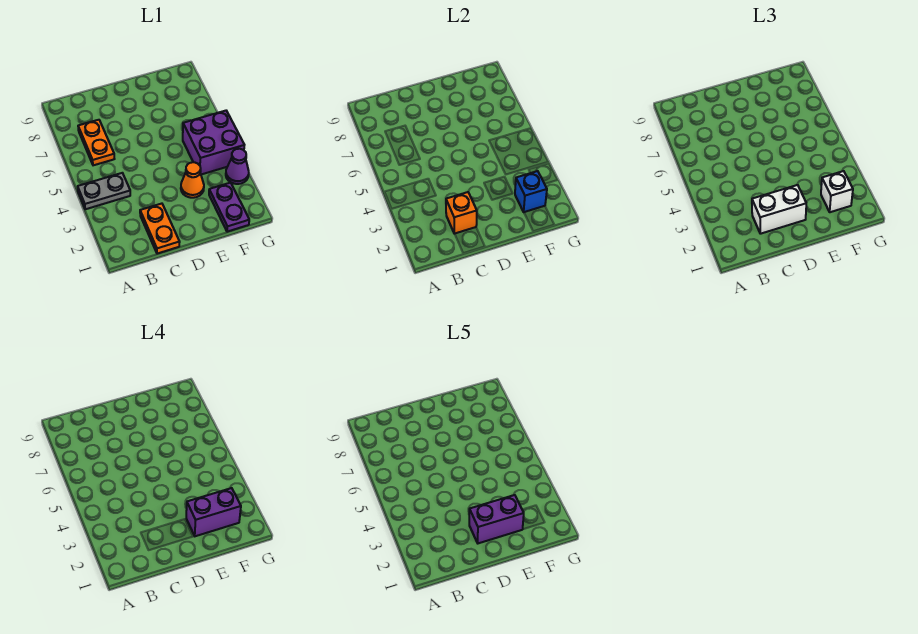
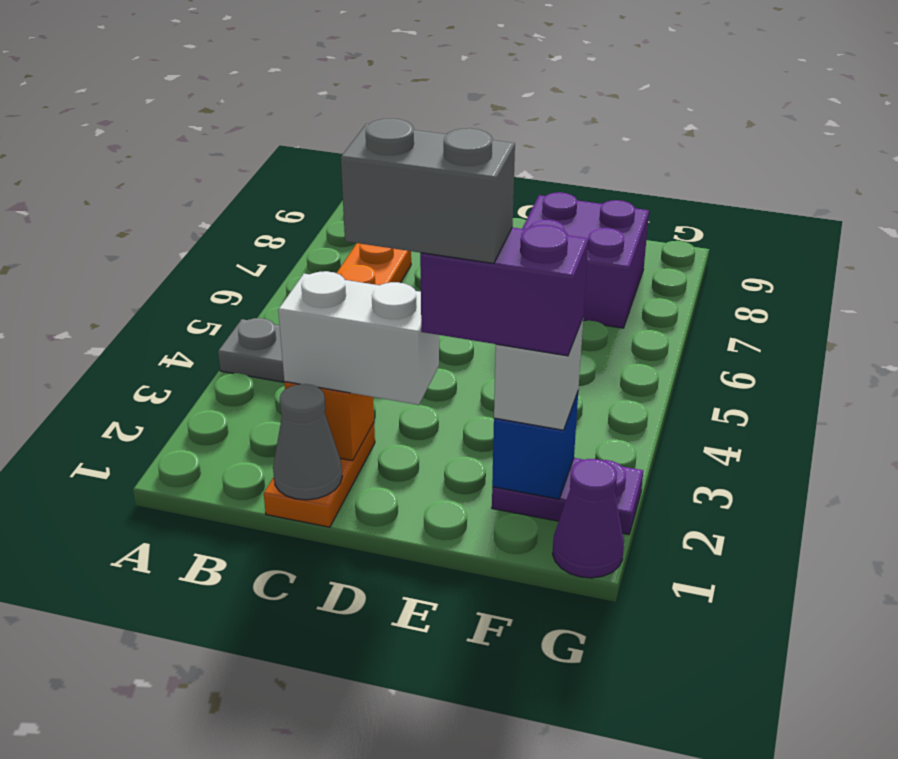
none -> grey cone C1 level 2
purple brick D2:E2 level 5 -> grey brick D2:E2 level 5
orange cone E3 level 1 -> none
purple plate F1:F2 level 1 -> purple plate F2:G2 level 1
purple brick F4:G5 level 1 -> purple brick E7:F8 level 1
purple cone G3 level 1 -> purple cone G1 level 1

